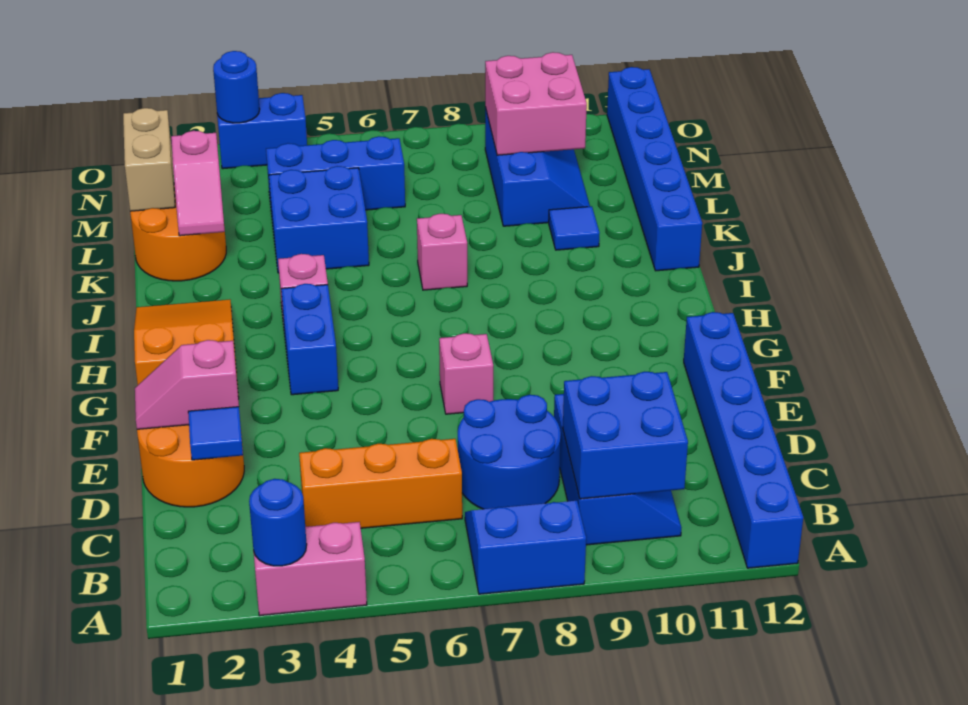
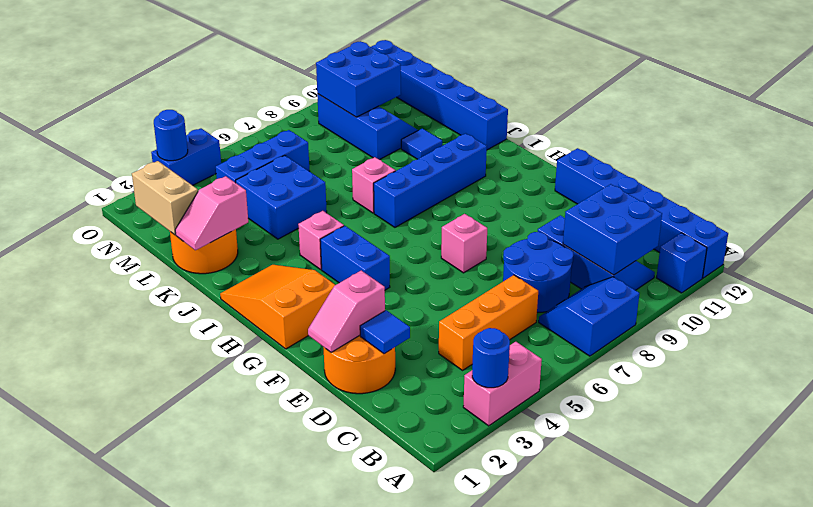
none -> blue brick A11 level 1
none -> blue brick I7:I10 level 1
pink slope K2:L2 level 2 top L -> pink slope K1:K2 level 2 top 2
pink brick M9:N10 level 2 -> blue brick M9:N10 level 2

